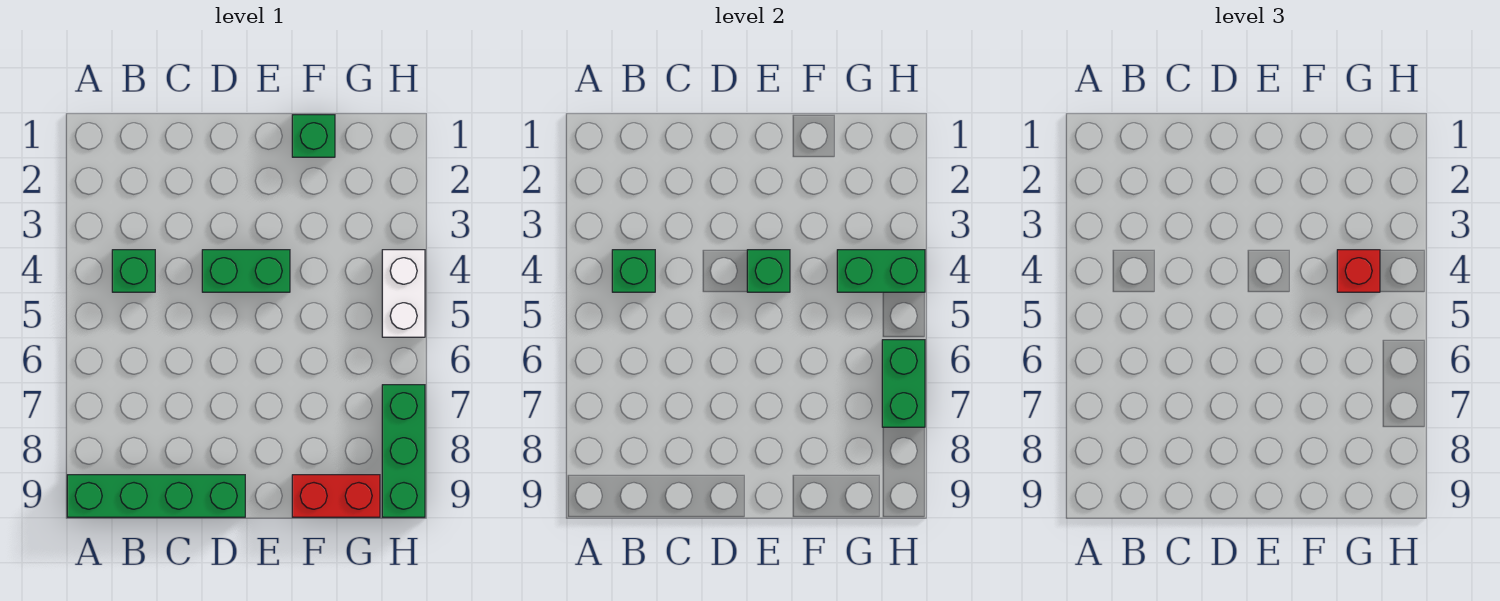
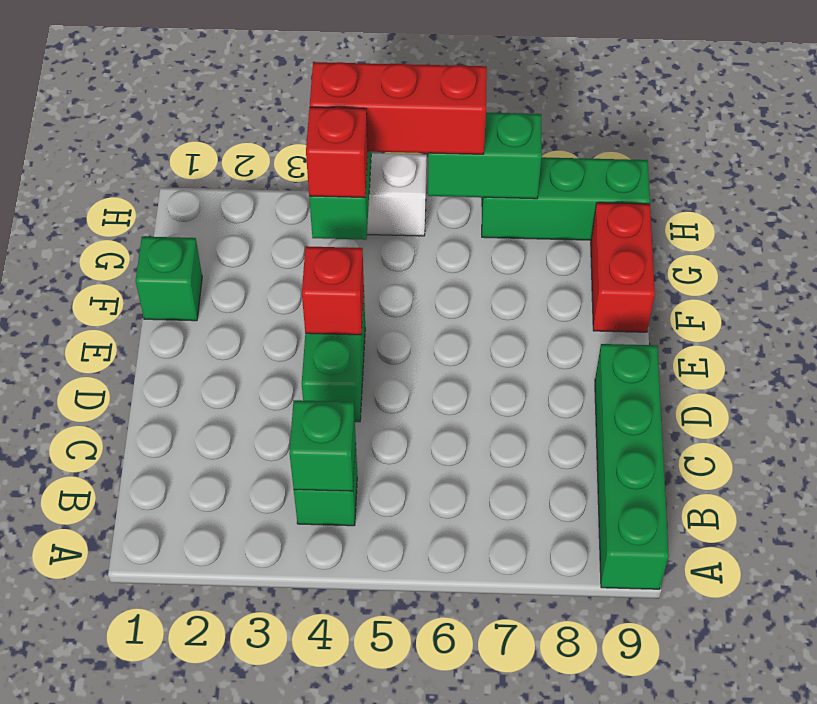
green brick E4 level 2 -> red brick E4 level 2
none -> red brick H4:H6 level 3

